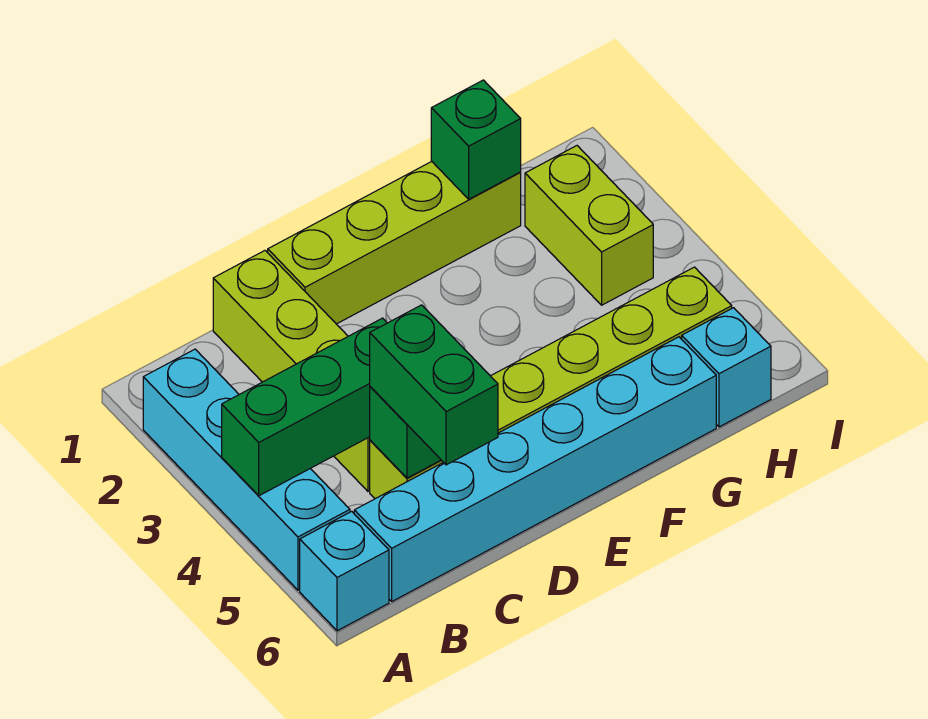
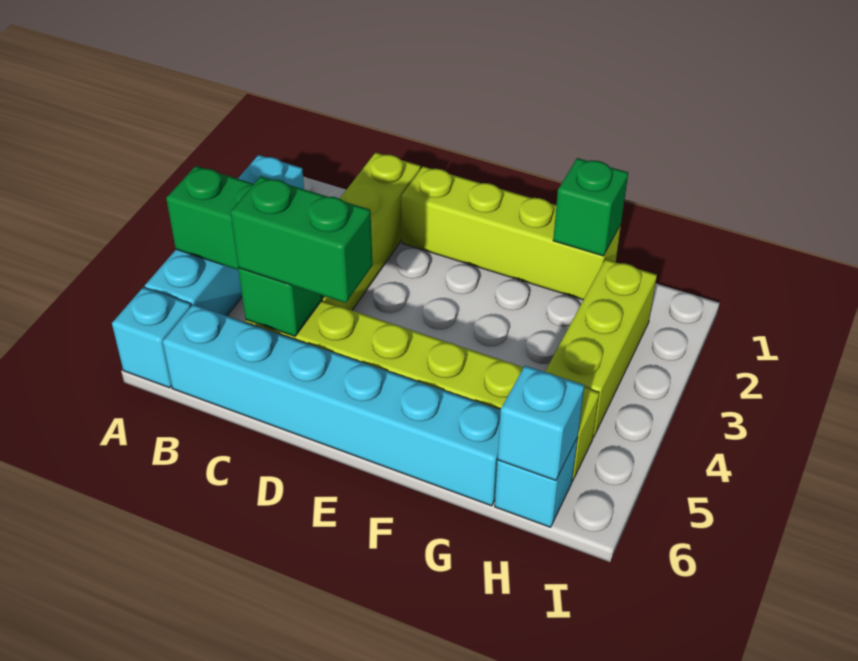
green brick C5:C6 level 3 -> green brick C5:D5 level 3
lime brick H2:H3 level 1 -> lime brick H2:H4 level 1
none -> cyan brick H6 level 2

